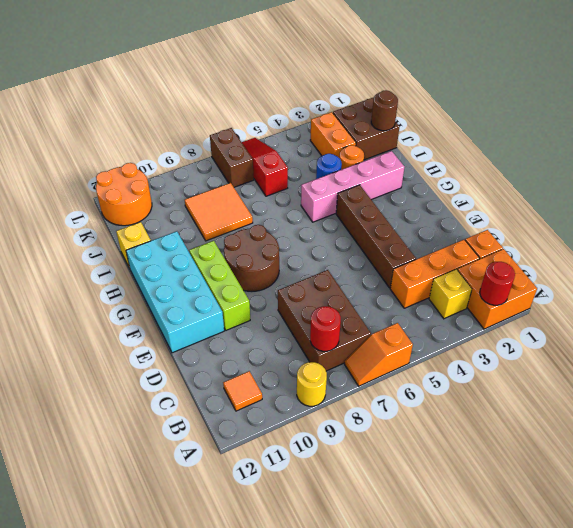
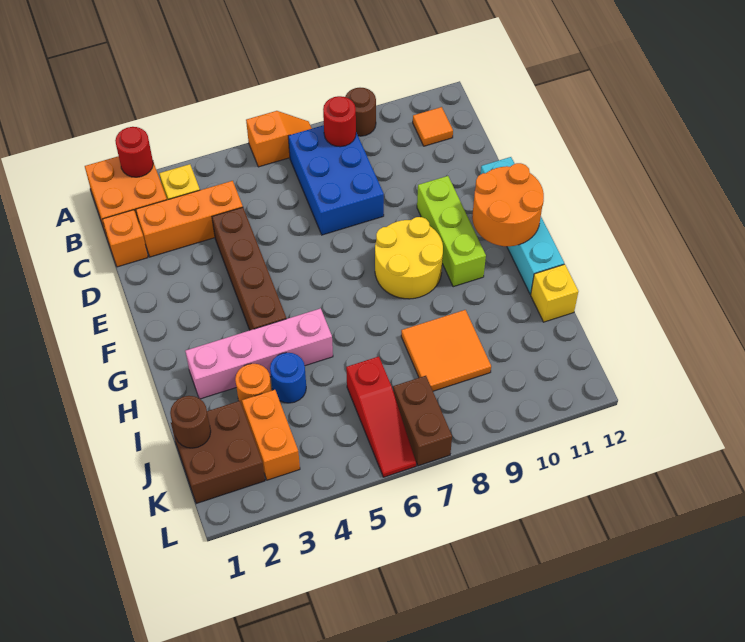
yellow round brick A9 level 1 -> brown round brick A9 level 1
brown brick B7:D8 level 1 -> blue brick B7:D8 level 1
cyan brick E11:H12 level 1 -> cyan brick E12:H12 level 1
brown round brick F8:G9 level 1 -> yellow round brick F8:G9 level 1
orange round brick K11:L12 level 1 -> orange round brick F11:G12 level 2

